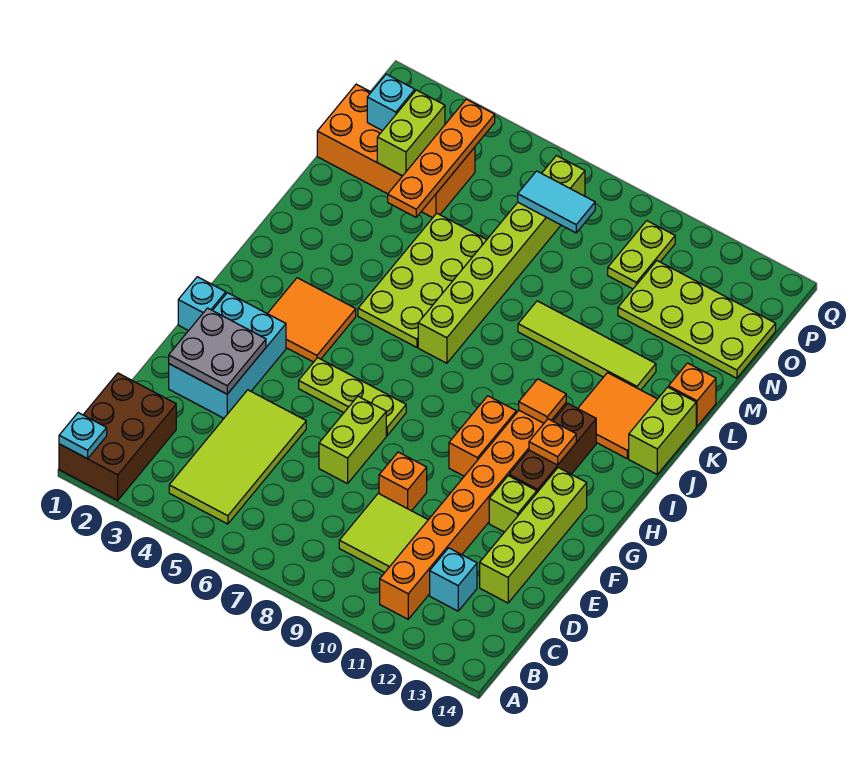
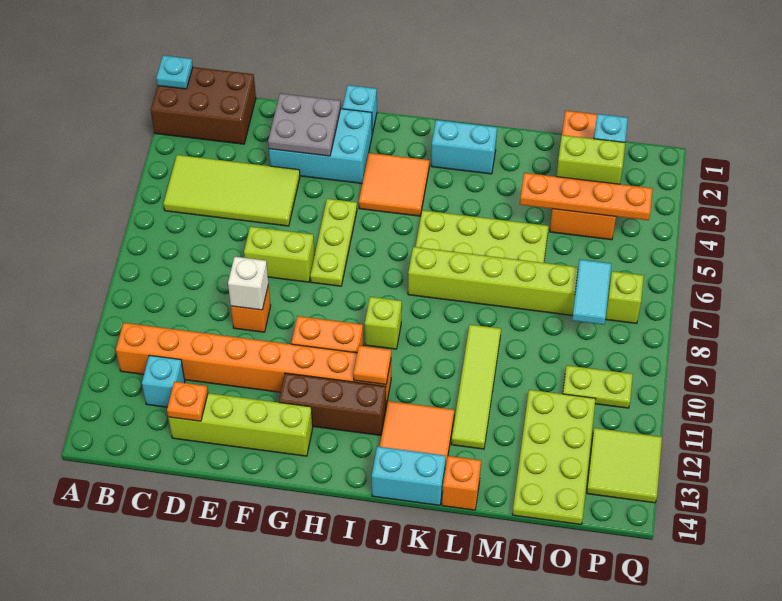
lime tile C9:D10 level 1 -> lime tile P12:Q13 level 1
none -> white brick E9 level 2
lime brick F12 level 1 -> lime brick I9 level 1
orange plate H12 level 2 -> orange plate D13 level 2
none -> cyan brick J2:K2 level 1
lime brick J14:K14 level 1 -> cyan brick J14:K14 level 1

